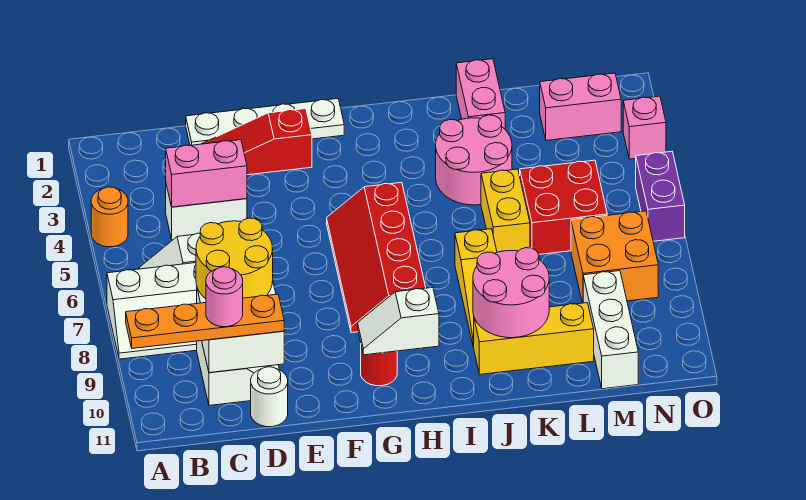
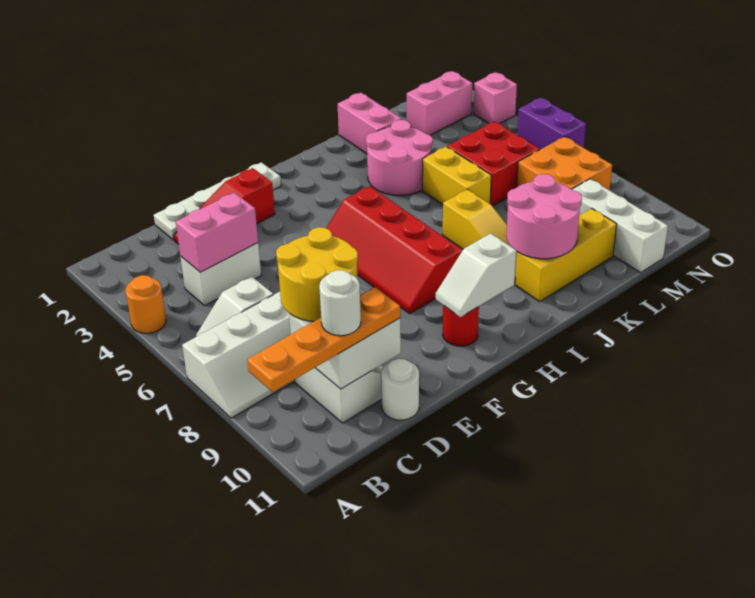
pink round brick C10 level 4 -> white round brick C10 level 4

